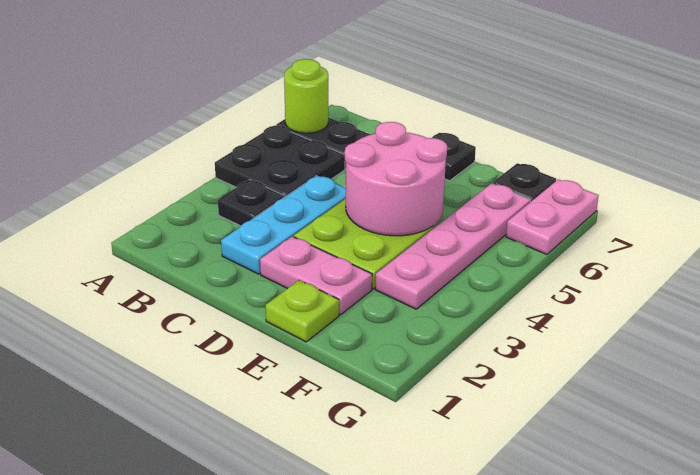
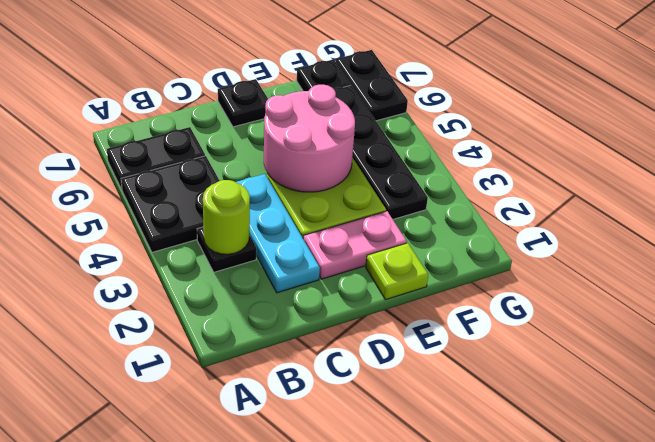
lime round brick A6 level 2 -> lime round brick B3 level 2
pink plate F3:F6 level 1 -> black plate F3:F6 level 1
pink plate G6:G7 level 1 -> black plate G6:G7 level 1

